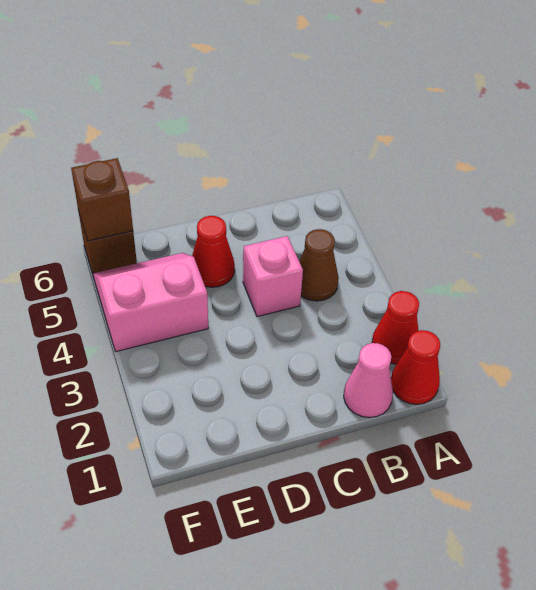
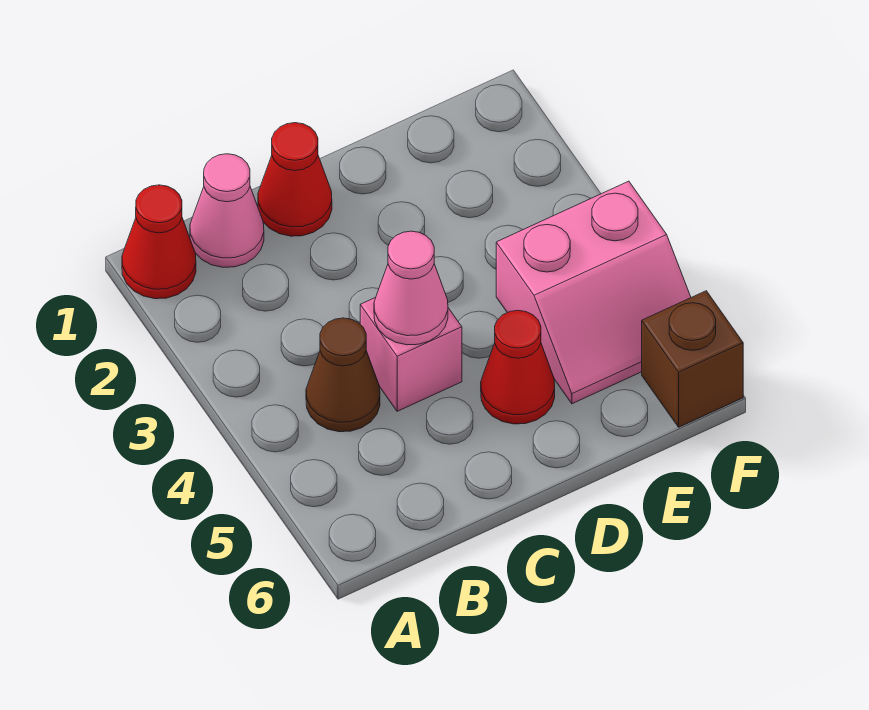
red cone A2 level 1 -> red cone C1 level 1
none -> pink cone C4 level 2
brown brick F6 level 2 -> none

